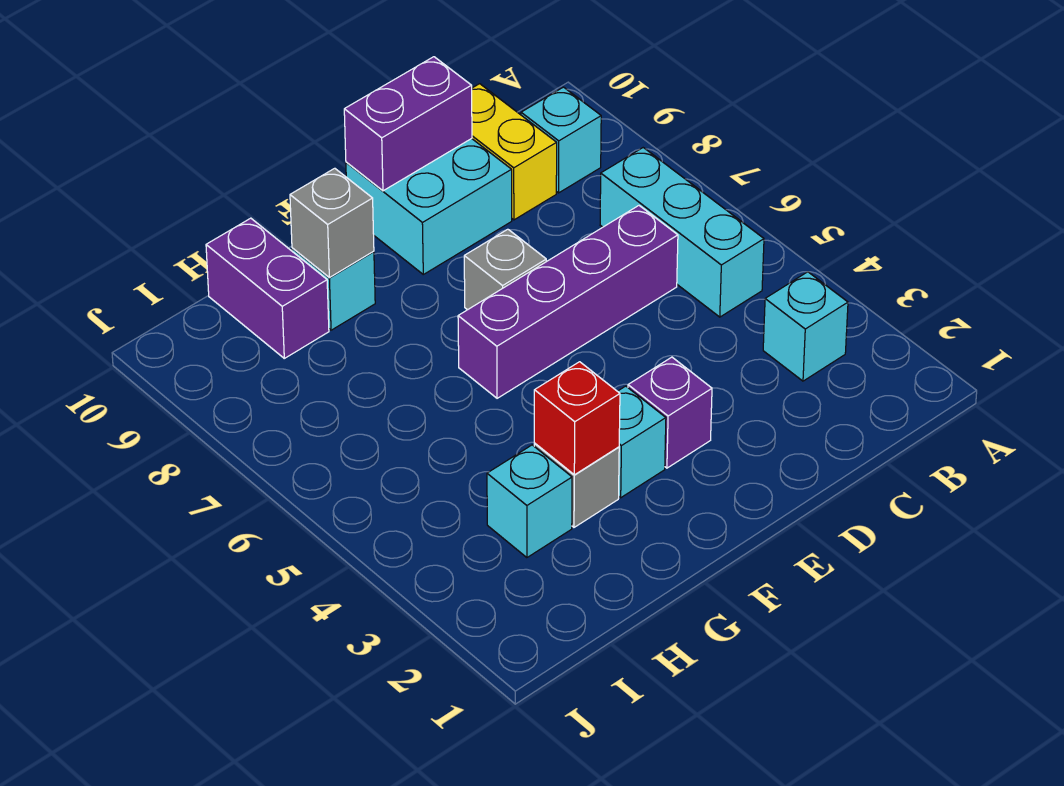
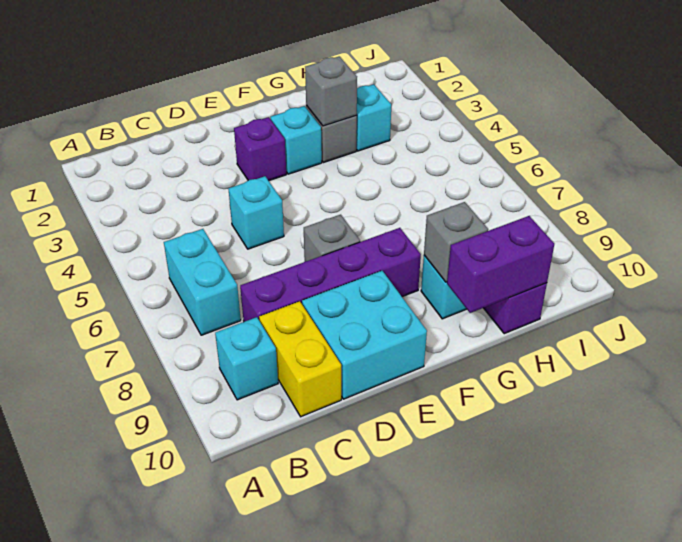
cyan brick B3 level 1 -> cyan brick D5 level 1
cyan brick B5:B7 level 1 -> cyan brick B6:B7 level 1
purple brick C6:F6 level 1 -> purple brick C8:F8 level 1
purple brick D10:E10 level 2 -> purple brick G10:H10 level 2
red brick G3 level 2 -> grey brick G3 level 2

